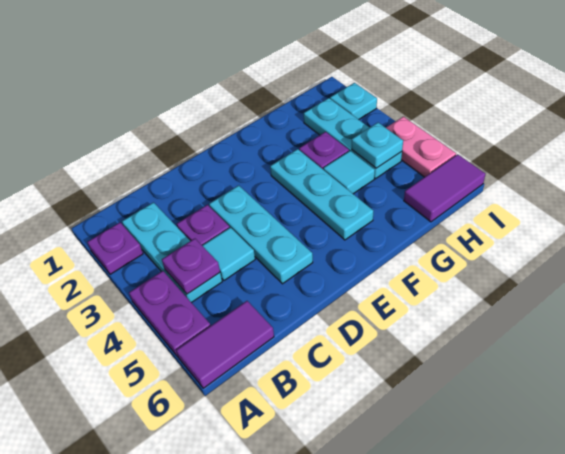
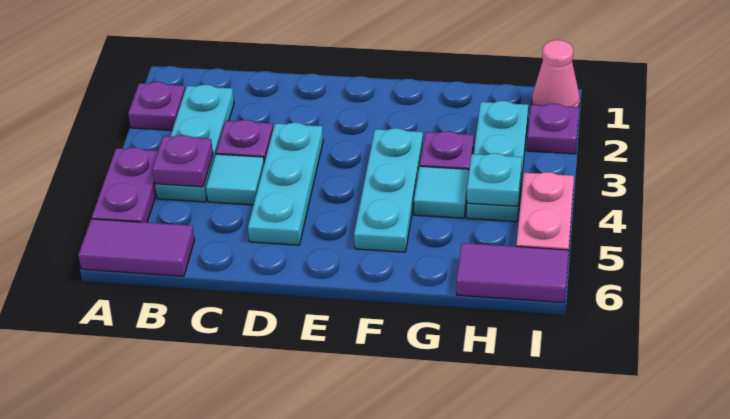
none -> pink cone I1 level 1
cyan plate I2 level 1 -> purple plate I2 level 1

